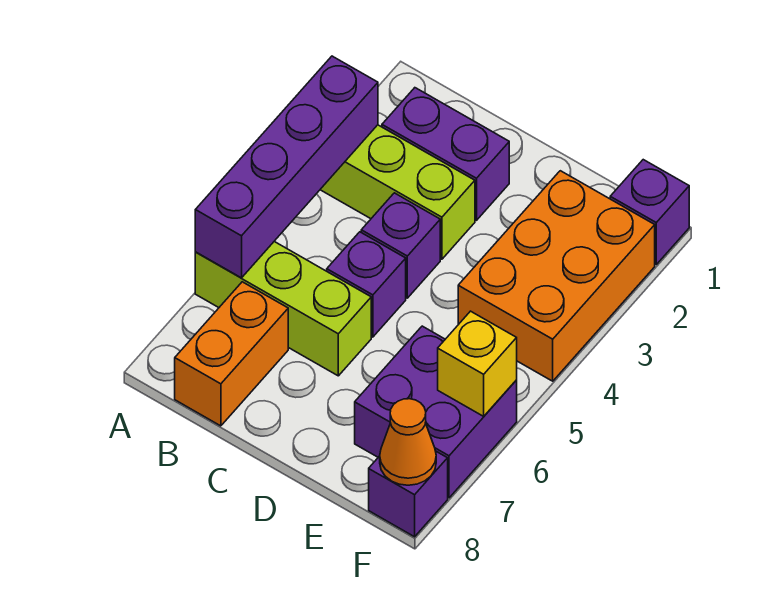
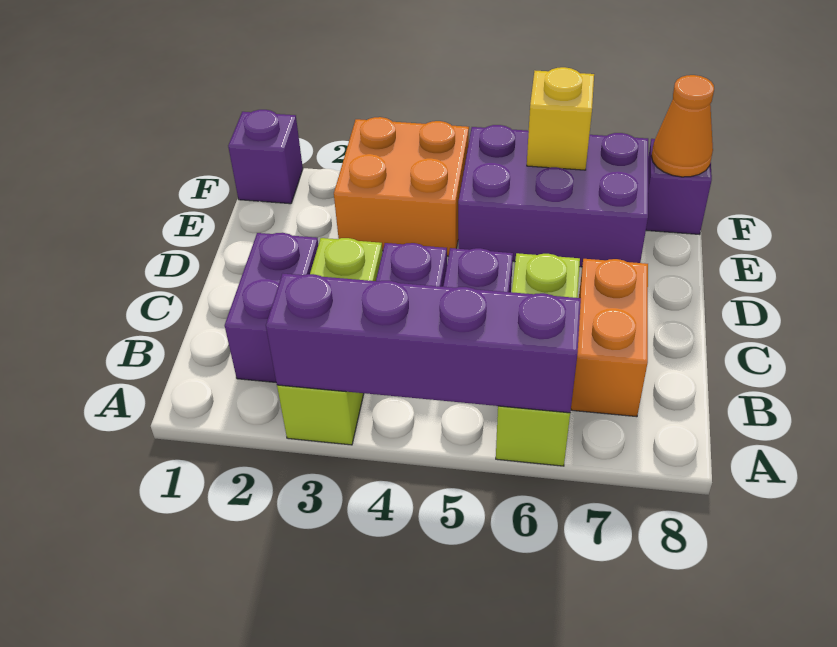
orange brick B7:B8 level 1 -> orange brick B7:C7 level 1
orange brick E2:F4 level 1 -> orange brick E3:F4 level 1
purple brick E6:F7 level 1 -> purple brick E5:F7 level 1

